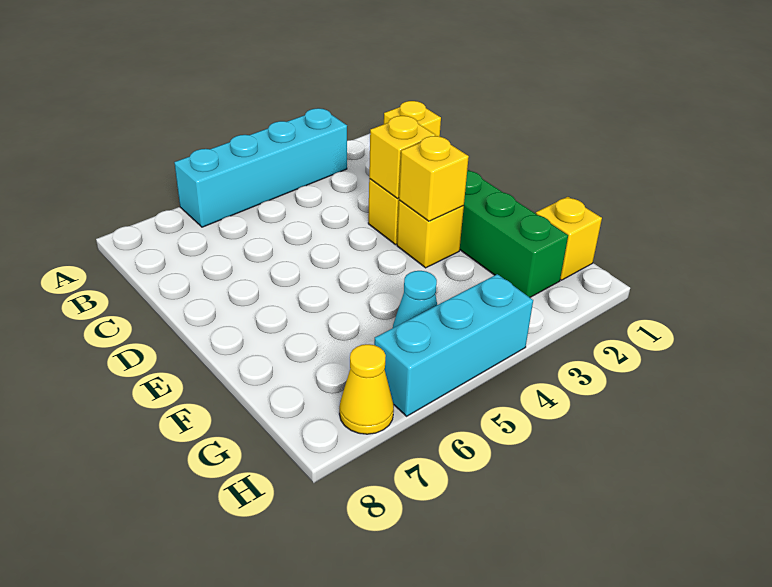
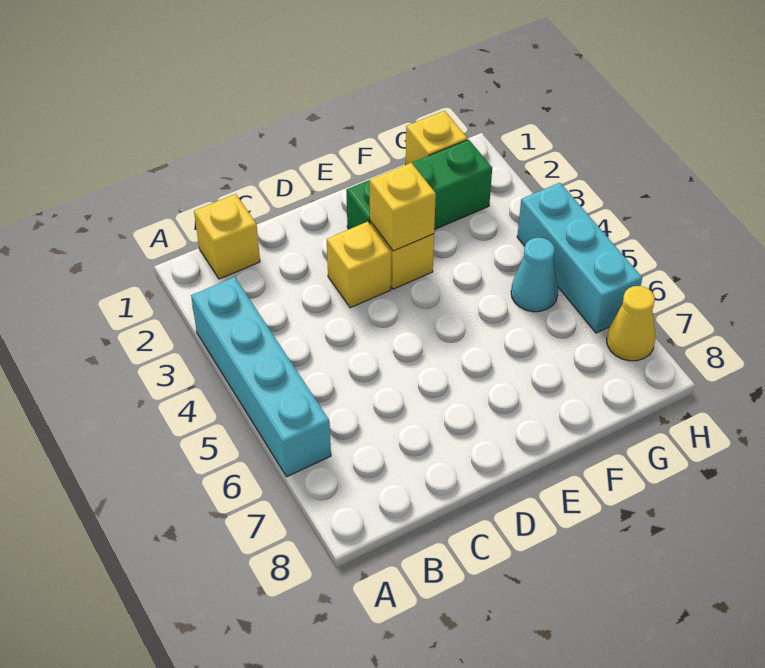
yellow brick D3 level 2 -> none

